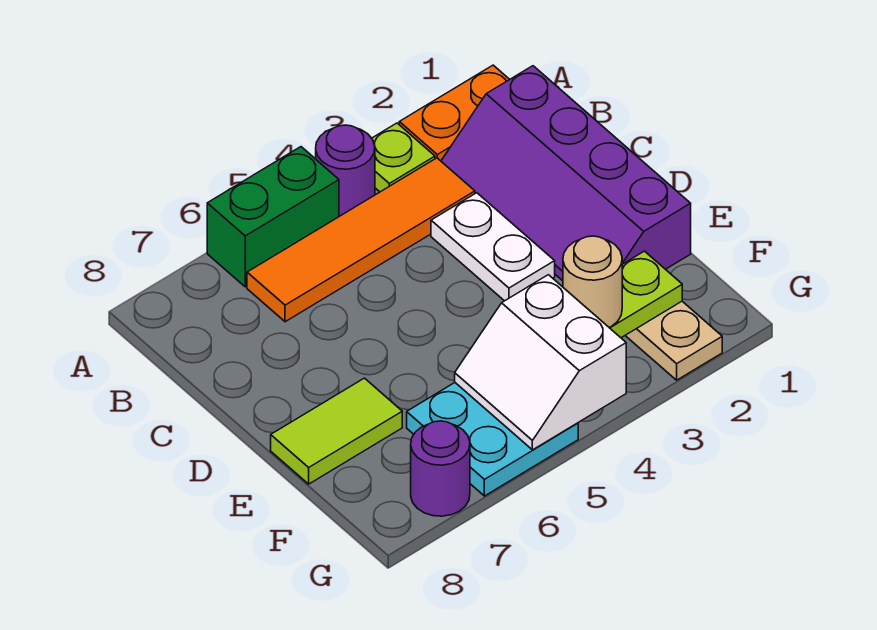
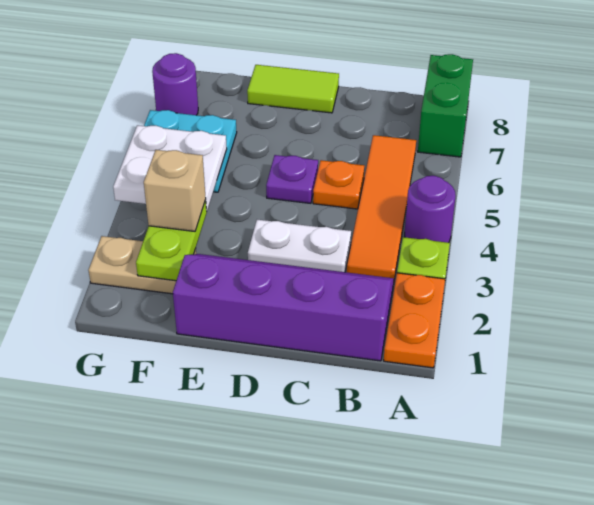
green brick A5:A6 level 1 -> green brick A7:A8 level 1
none -> orange plate C5 level 1
none -> purple plate D5 level 1
lime tile E7:E8 level 1 -> lime tile D8:E8 level 1
tan round brick F3 level 3 -> tan brick F3 level 3
white slope F4:G5 level 2 top 4 -> white plate F4:G5 level 2

